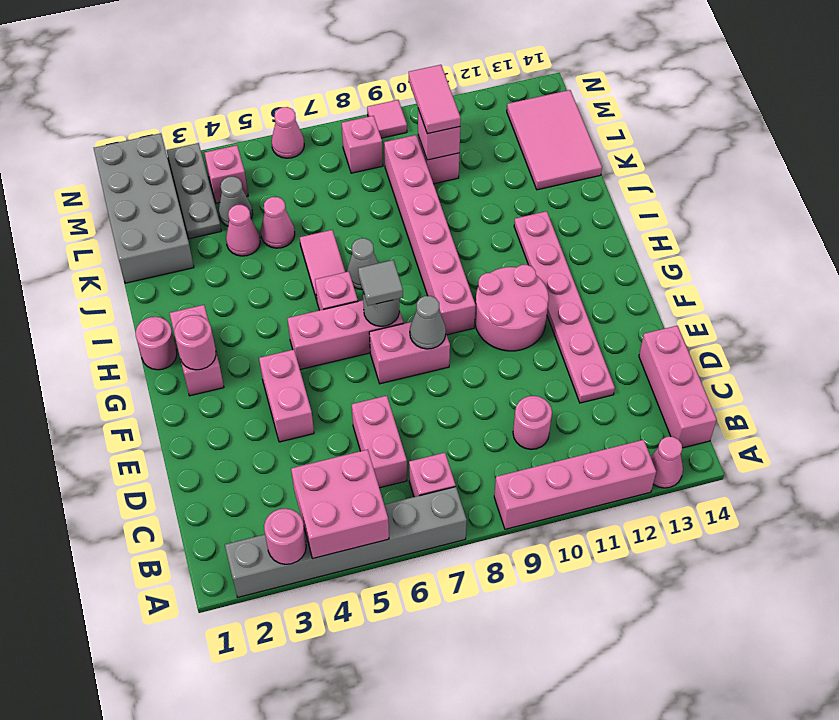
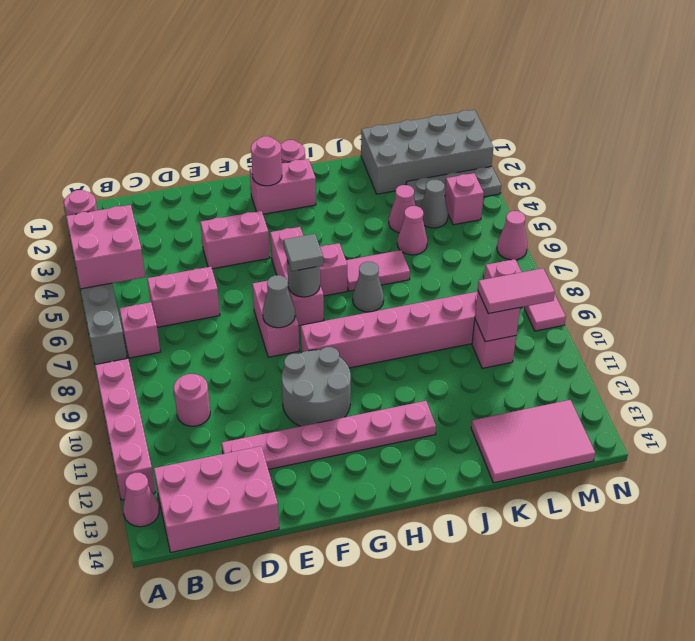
pink brick B14:D14 level 1 -> pink brick B13:D14 level 1
pink round brick F10:G11 level 1 -> grey round brick F10:G11 level 1

